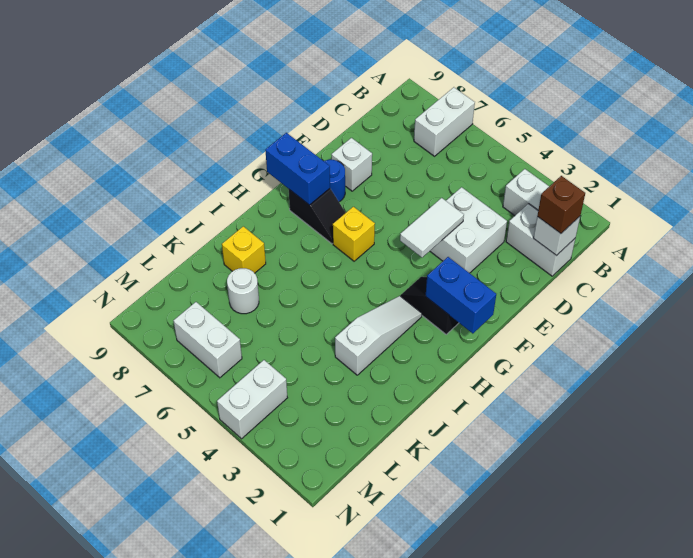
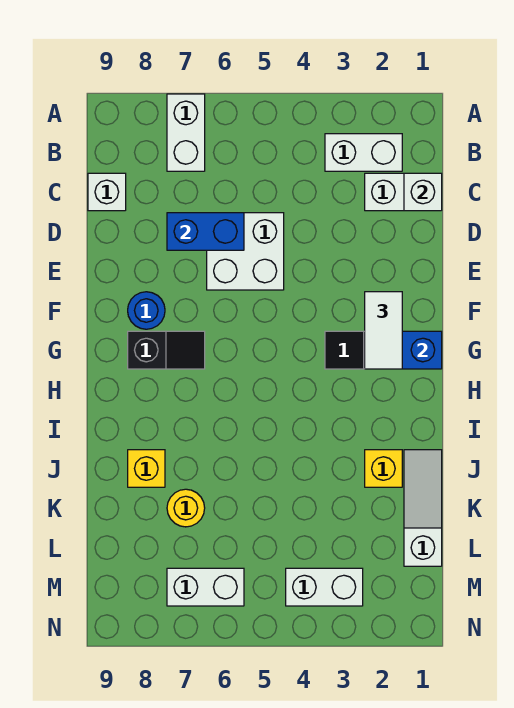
brown brick C1 level 3 -> none
white brick D3:E4 level 1 -> white brick D5:E6 level 1
white tile E4:F4 level 2 -> white tile F2:G2 level 3
white brick E8 level 1 -> white brick C9 level 1
yellow brick G6 level 1 -> yellow brick J2 level 1
blue brick G8:G9 level 2 -> blue brick D6:D7 level 2
white slope H3:J3 level 1 top J -> white slope J1:L1 level 1 top L
white round brick K7 level 1 -> yellow round brick K7 level 1
white brick M4:N4 level 1 -> white brick M3:M4 level 1

